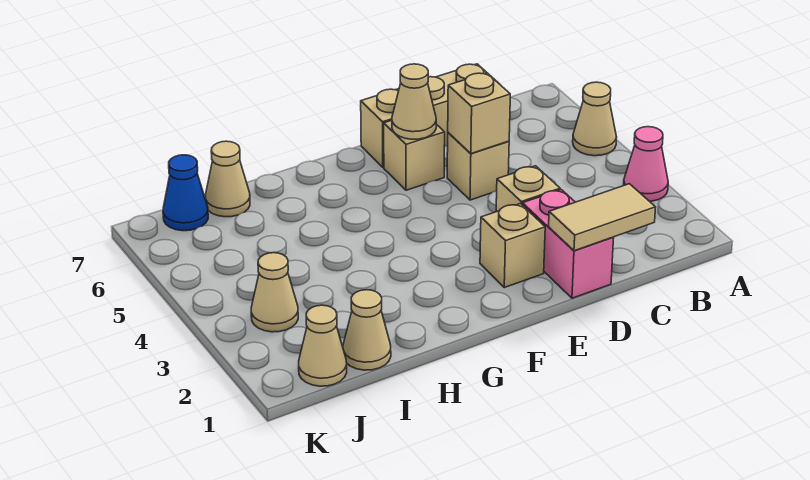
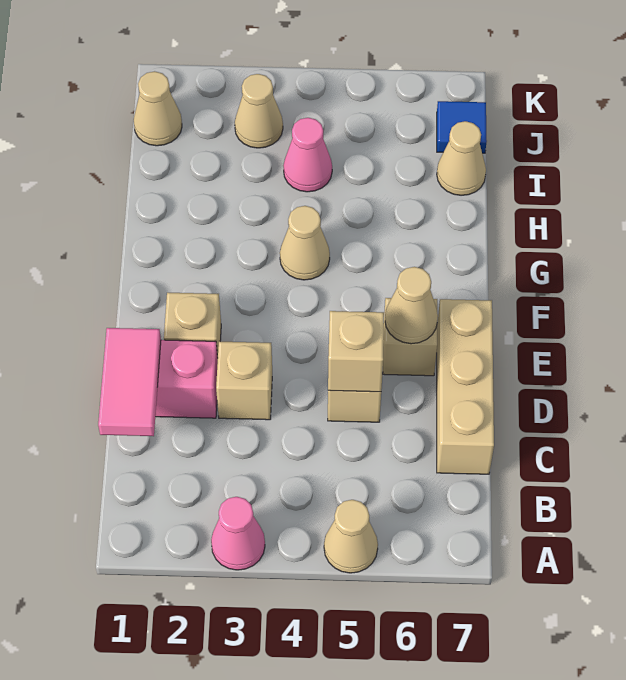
tan tile C1:D1 level 2 -> pink tile C1:D1 level 2
tan cone I1 level 1 -> tan cone G4 level 1
none -> pink cone I4 level 1
blue cone J7 level 1 -> blue tile J7 level 1

